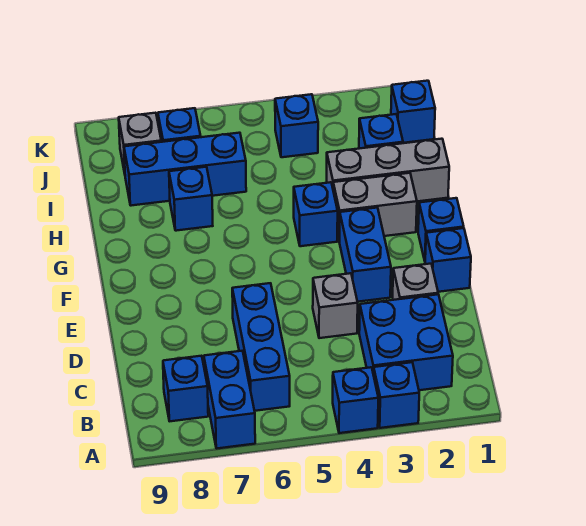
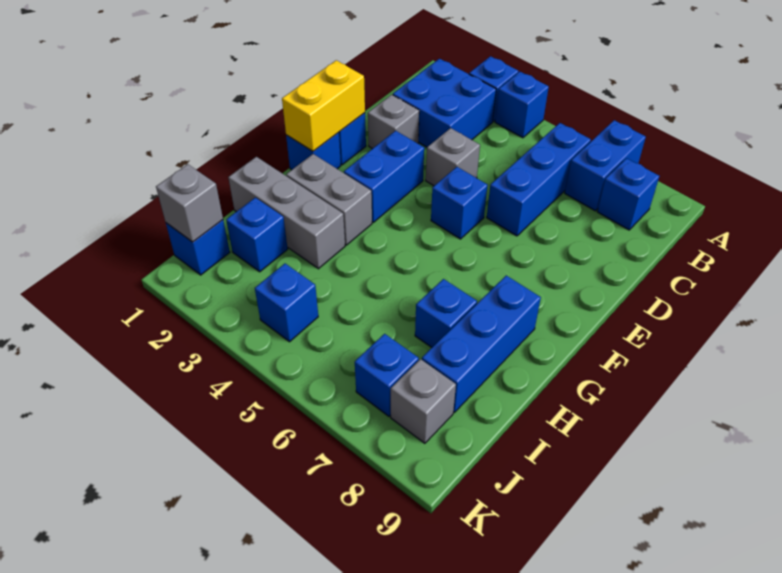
none -> yellow brick E1:F1 level 2
blue brick G4 level 1 -> blue brick E5 level 1
blue brick I6:I8 level 1 -> blue brick G8:I8 level 1
none -> grey brick J1 level 2

